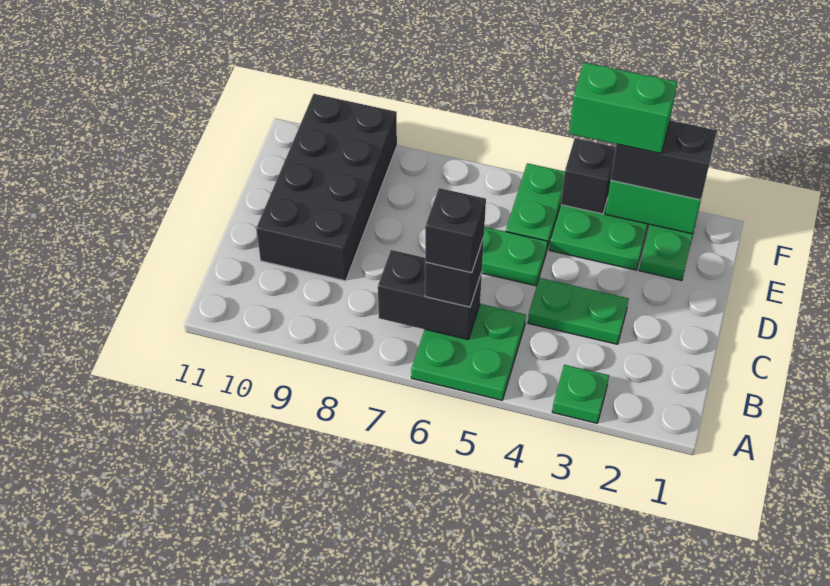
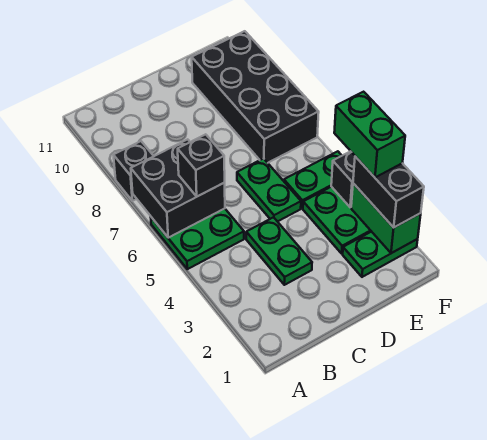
green plate A3 level 1 -> none
black brick B6:B7 level 2 -> black brick A6:B7 level 2
black brick B6 level 4 -> black brick A8 level 1
black brick C9:F10 level 1 -> black brick E7:F10 level 1

